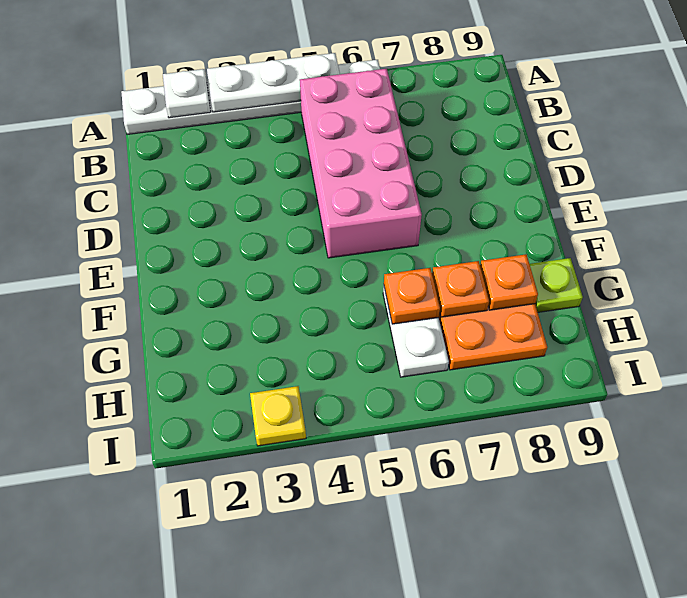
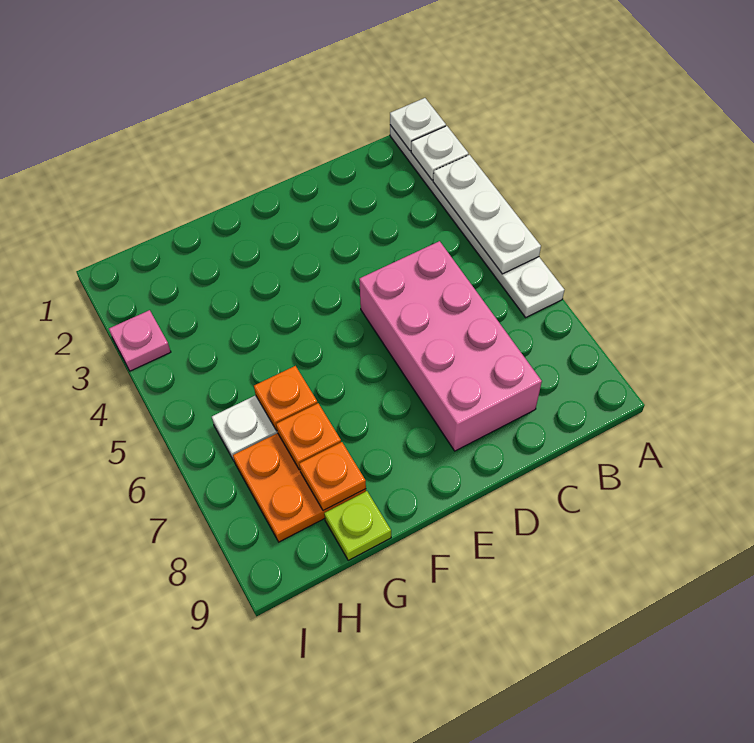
none -> white plate A1 level 2
pink brick B5:E6 level 1 -> pink brick C5:D8 level 1
yellow plate I3 level 1 -> pink plate I3 level 1

